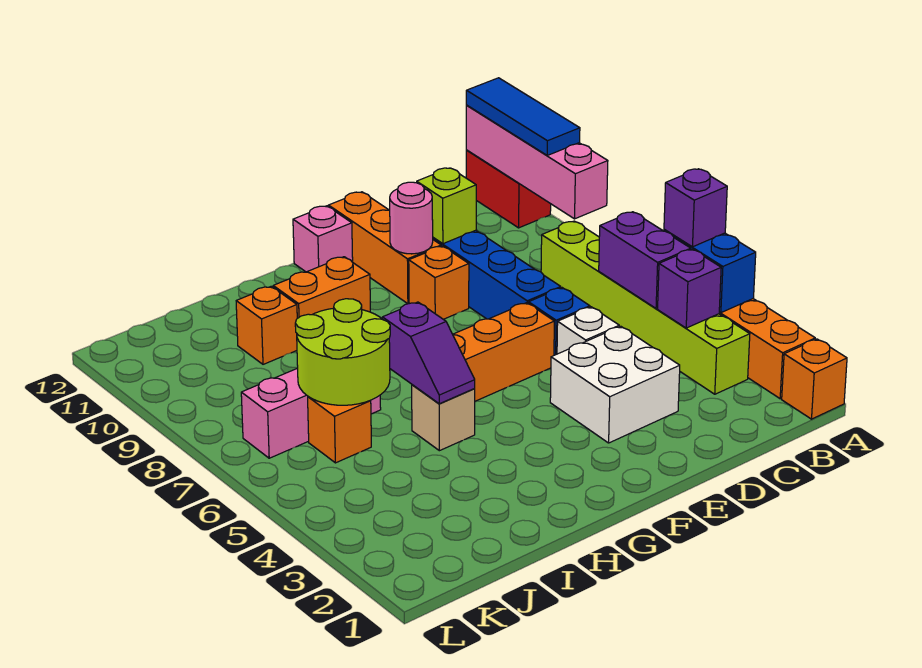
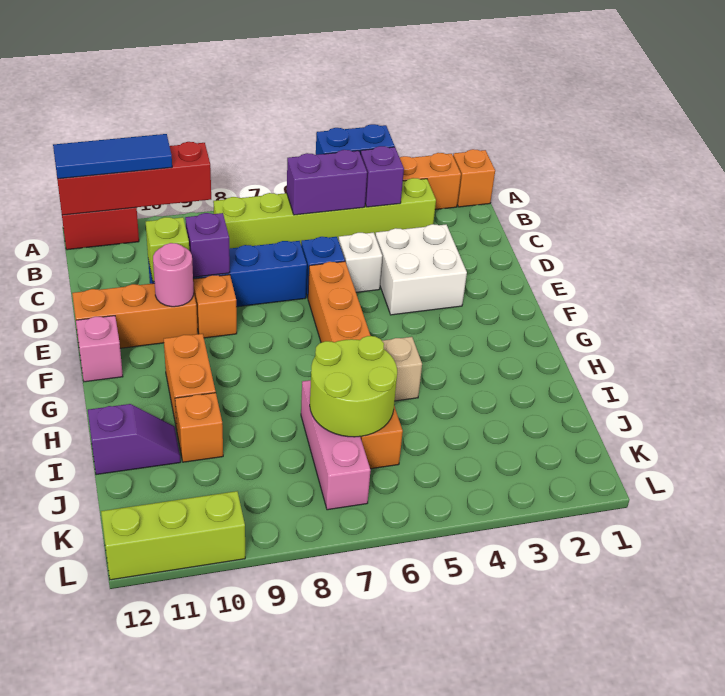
purple brick A5 level 3 -> purple brick D9 level 2
pink brick A9:A12 level 2 -> red brick A9:A12 level 2
purple slope H5:H6 level 2 top 6 -> purple slope I11:I12 level 1 top 12
none -> lime brick L10:L12 level 1

